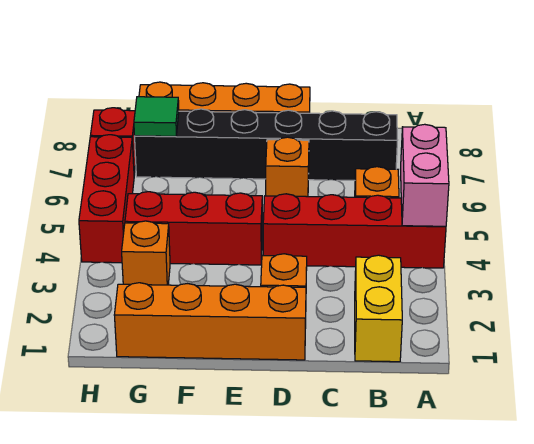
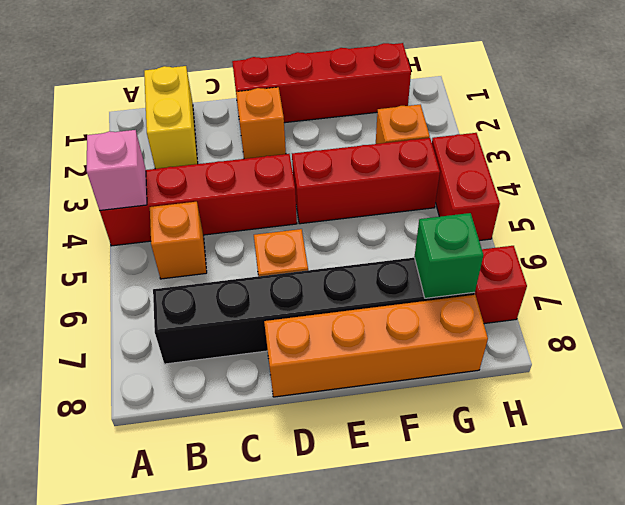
pink brick A4:A5 level 2 -> pink brick A4 level 2
orange brick D1:G1 level 1 -> red brick D1:G1 level 1
green tile G7 level 2 -> green brick G7 level 2
red brick H4:H6 level 1 -> red brick H4:H5 level 1

